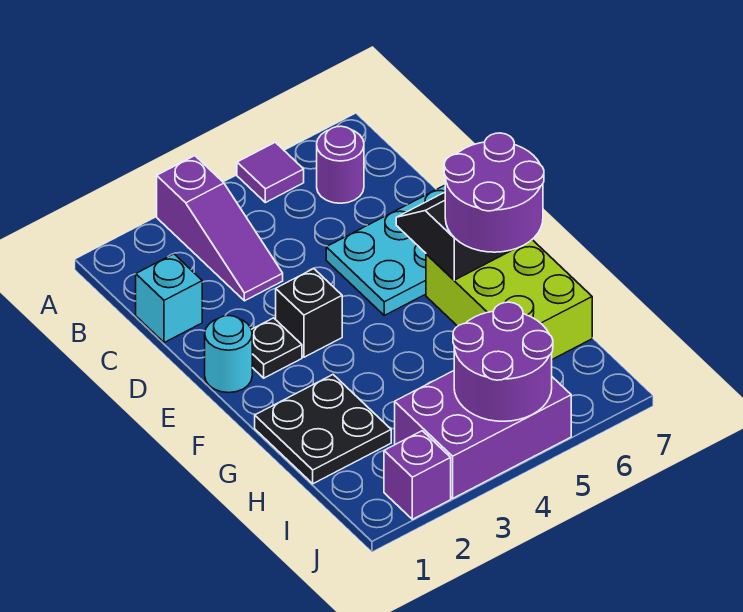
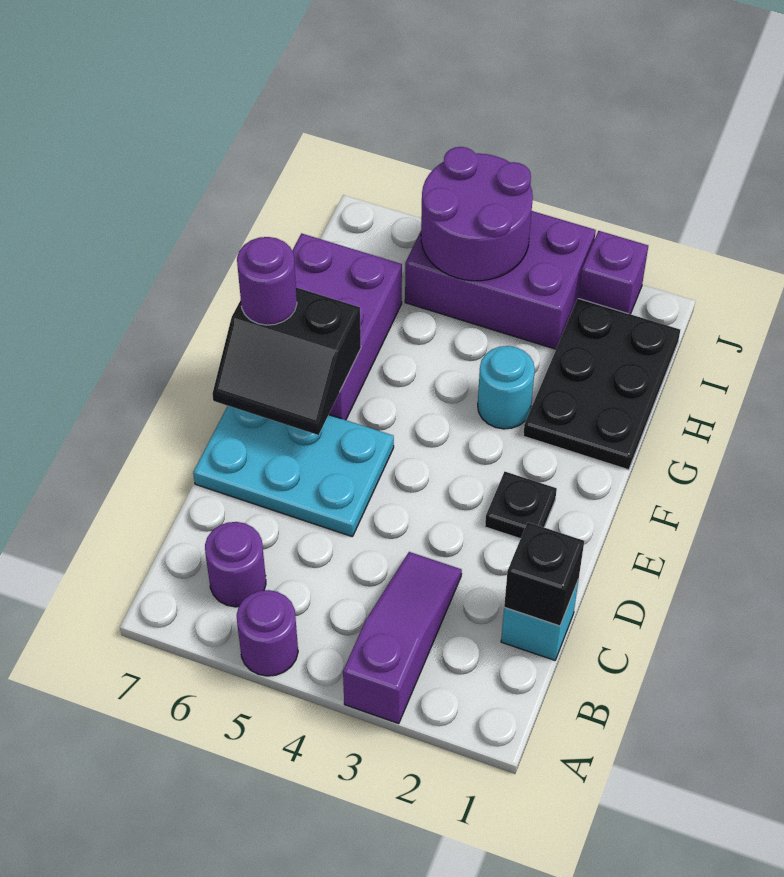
purple tile A5 level 1 -> purple round brick A5 level 1
cyan round brick E1 level 1 -> cyan round brick G3 level 1
black brick E3 level 1 -> black brick C1 level 2
lime brick F6:H7 level 1 -> purple brick F6:H7 level 1
purple round brick F6:G7 level 3 -> purple round brick F7 level 3
black plate G1:H2 level 1 -> black plate G1:I2 level 1

